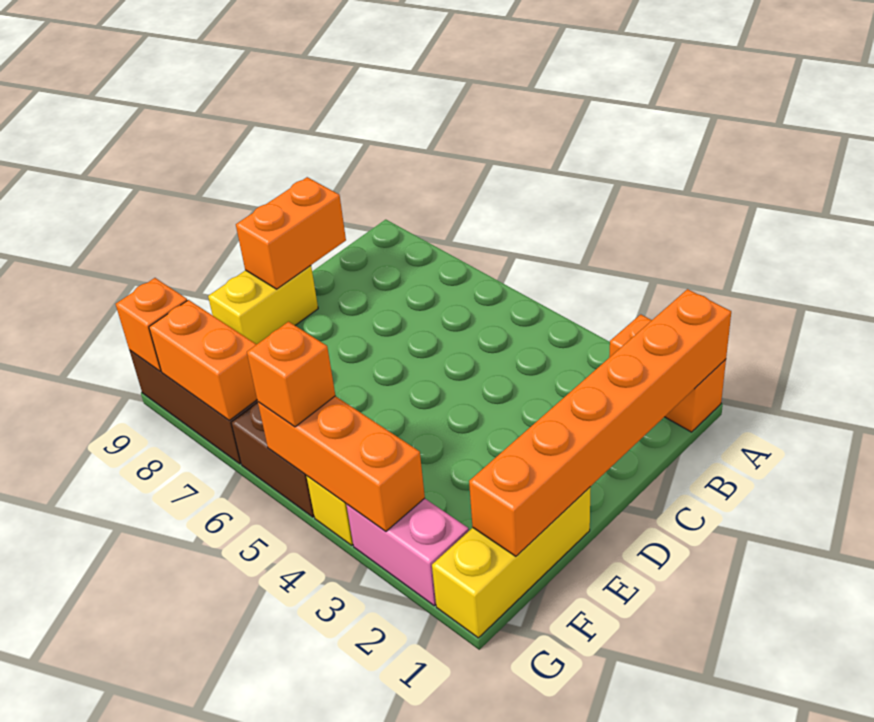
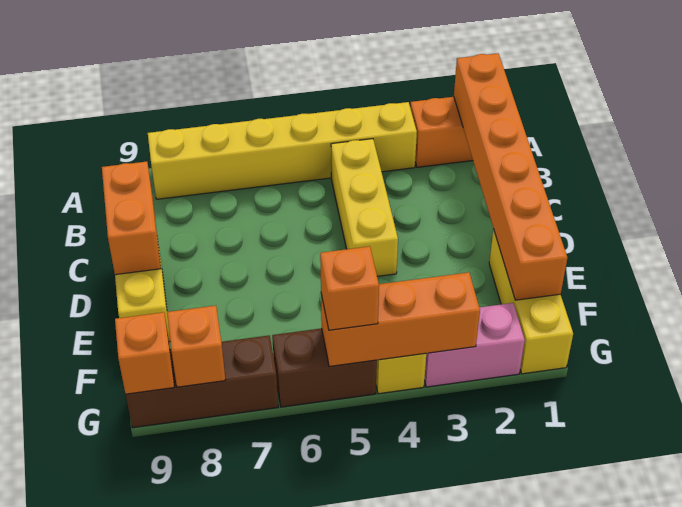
none -> yellow brick A3:A8 level 1
none -> yellow brick B4:D4 level 1
orange brick G7:G8 level 2 -> orange brick G8 level 2

